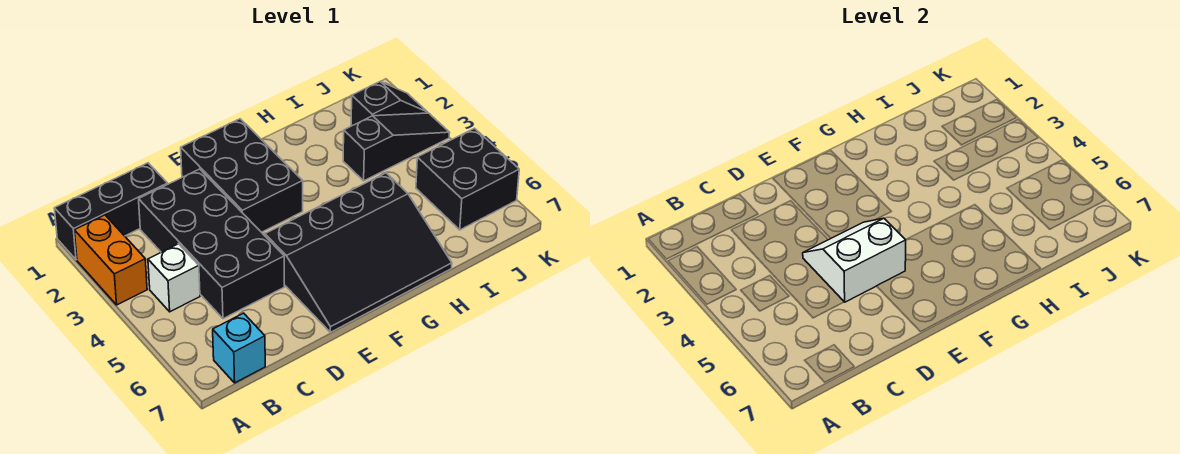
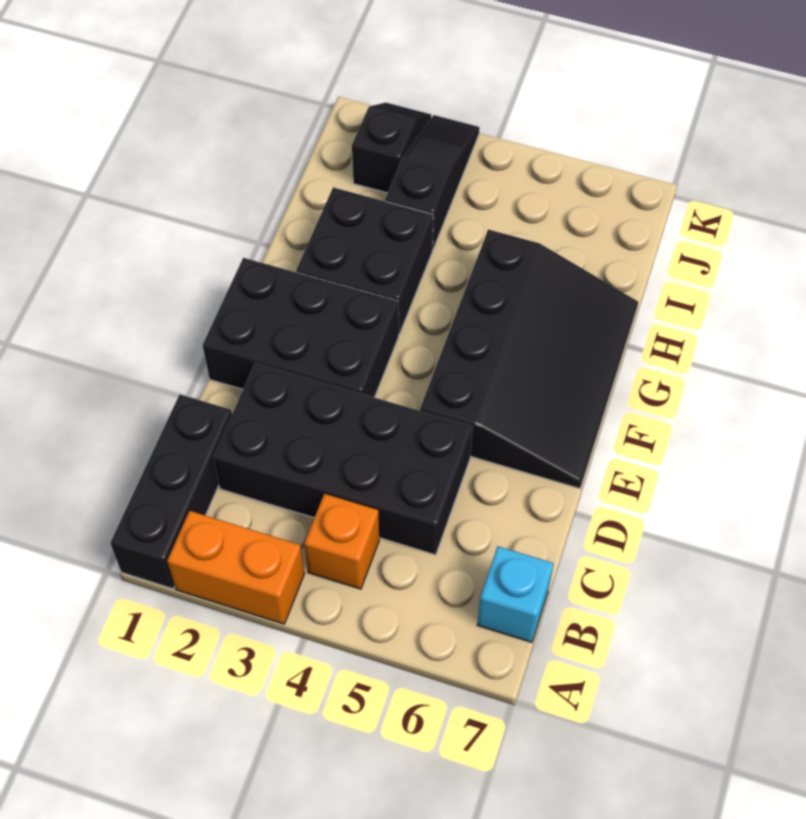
white brick B4 level 1 -> orange brick B4 level 1
white slope D4:E5 level 2 top 5 -> none
black brick J5:K6 level 1 -> black brick G2:H3 level 1

